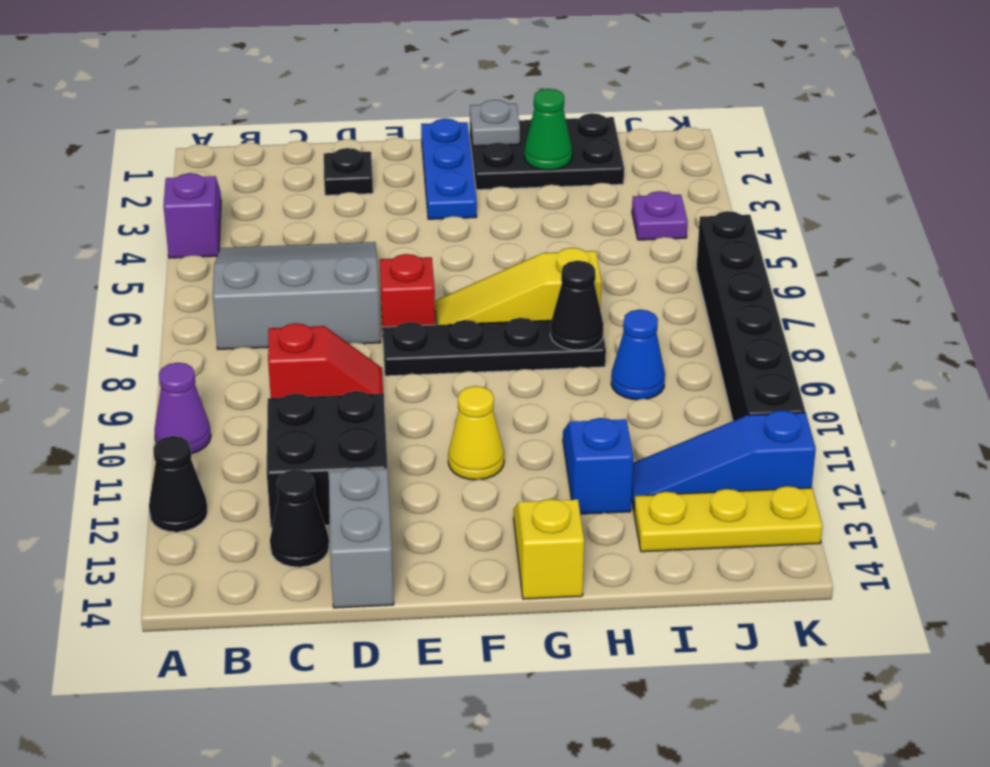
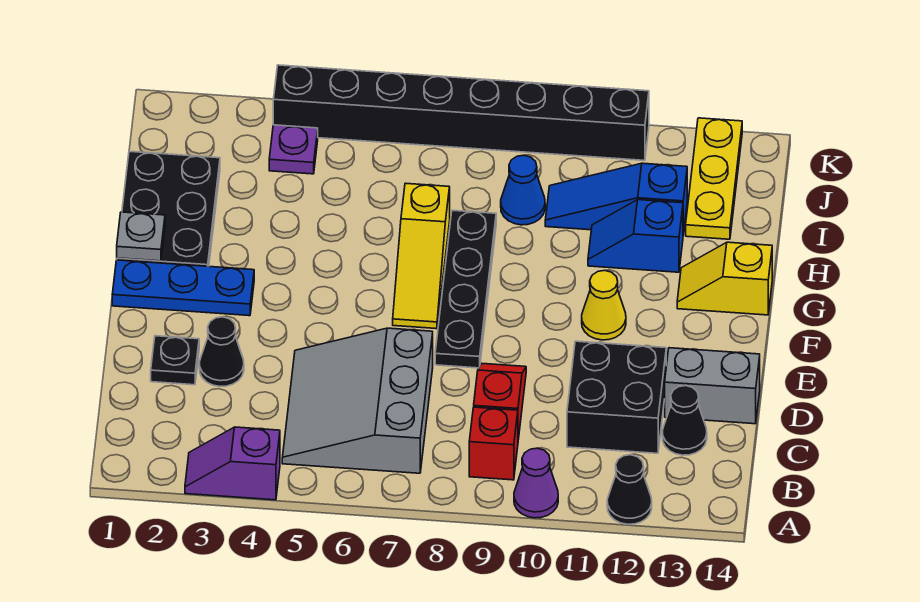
red brick E7 level 1 -> red brick B9 level 1
green cone H2 level 2 -> none
black cone H8 level 2 -> black cone D3 level 1
blue slope I12:K12 level 1 top K -> blue slope I10:I12 level 1 top 12
black brick K6:K11 level 1 -> black brick K4:K11 level 1

